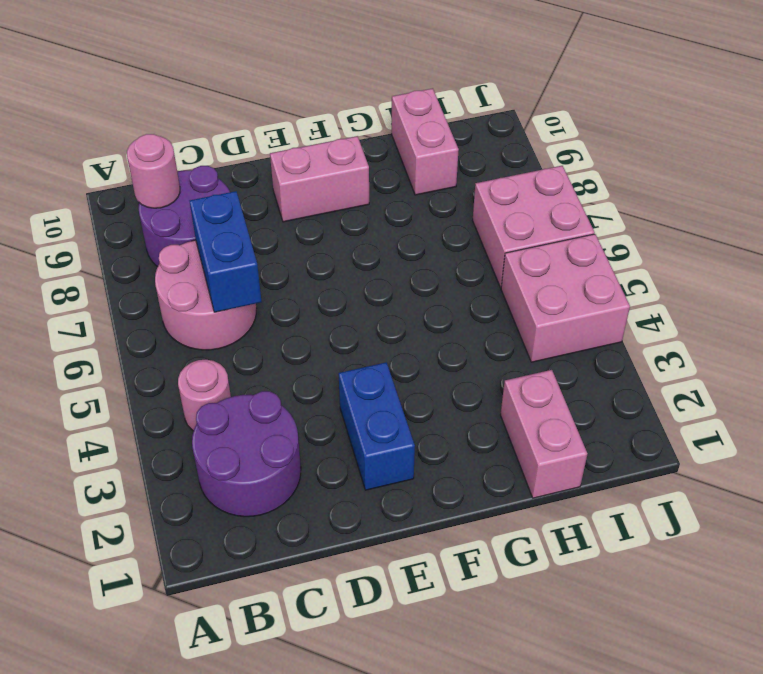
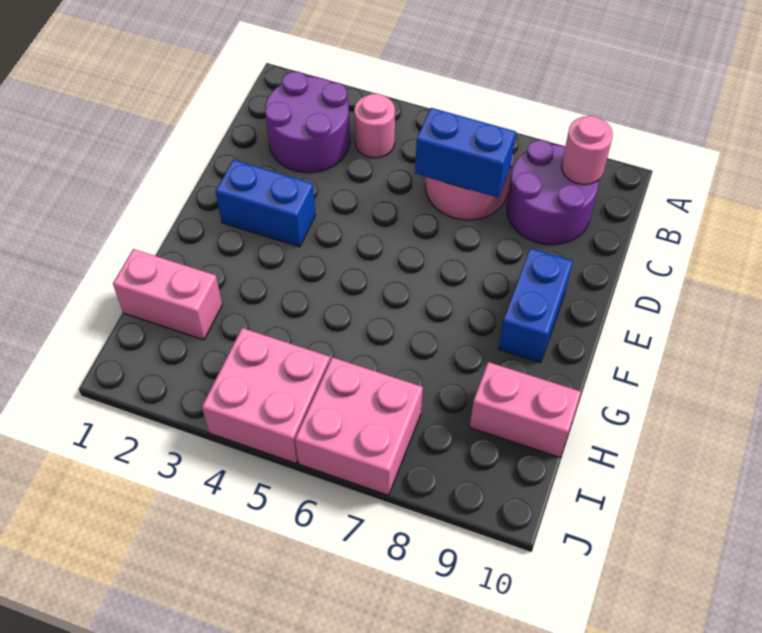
pink brick E9:F9 level 1 -> blue brick E9:F9 level 1

